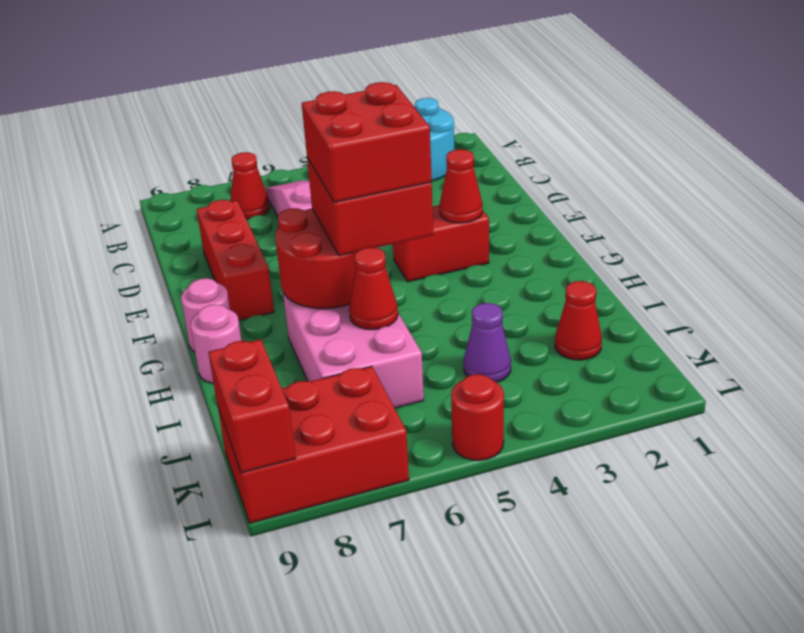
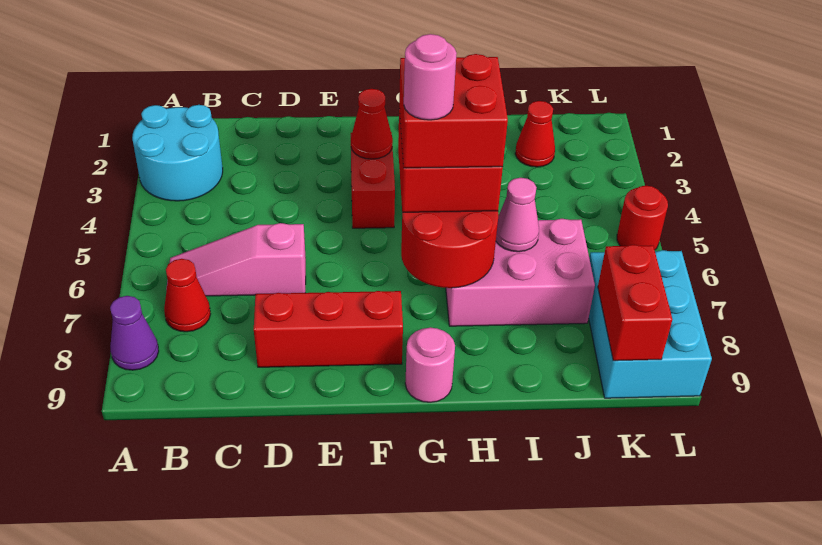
pink round brick H9 level 1 -> pink round brick G6 level 5
red cone I6 level 2 -> pink cone I6 level 2
purple cone J4 level 1 -> purple cone A8 level 1
red brick K7:L9 level 1 -> cyan brick K7:L9 level 1
red brick K9:L9 level 2 -> red brick K8:K9 level 2

